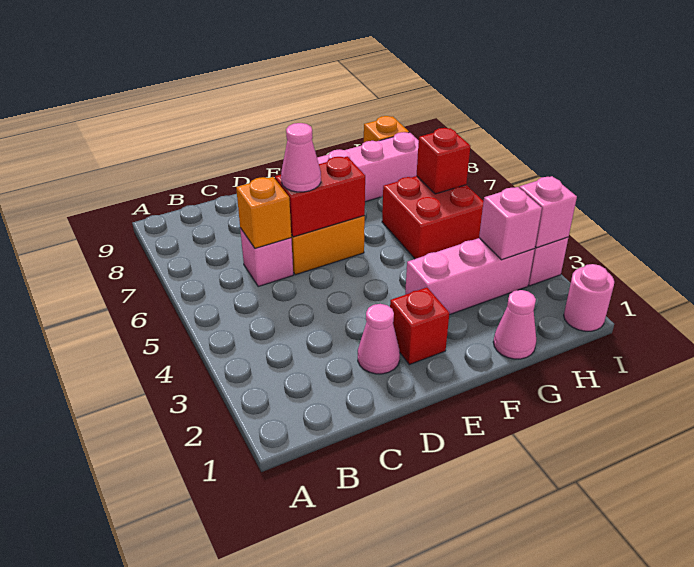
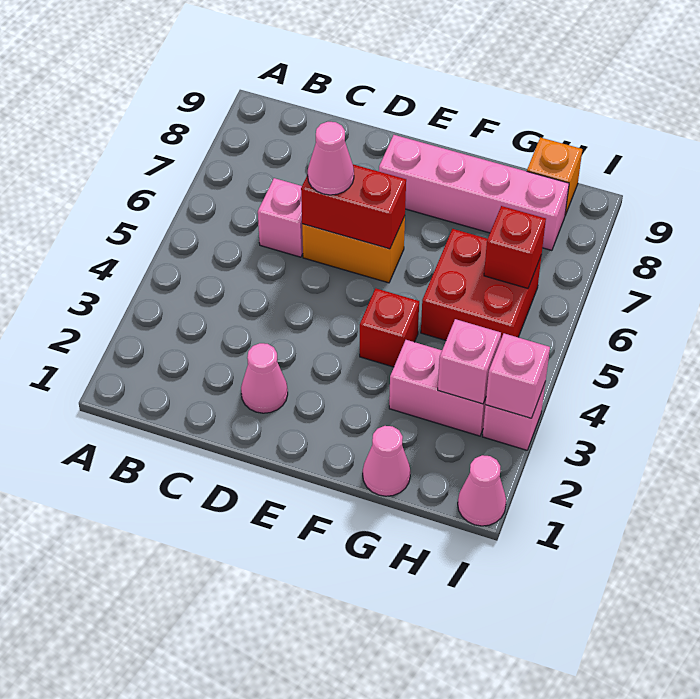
orange brick C6 level 2 -> none
red brick E2 level 1 -> red brick F4 level 1
pink brick F3:H3 level 1 -> pink brick G3:H3 level 1
pink round brick I1 level 1 -> pink cone I1 level 1

